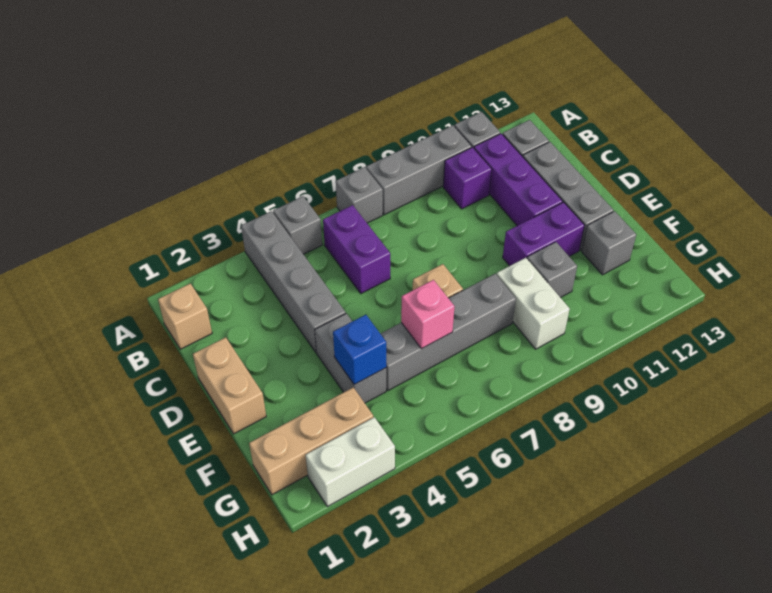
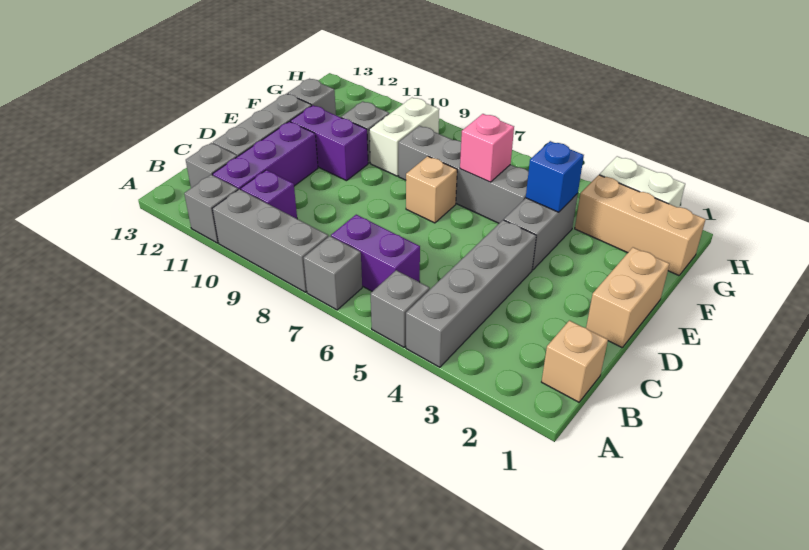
purple brick B6:C6 level 1 -> purple brick B6:B7 level 1

